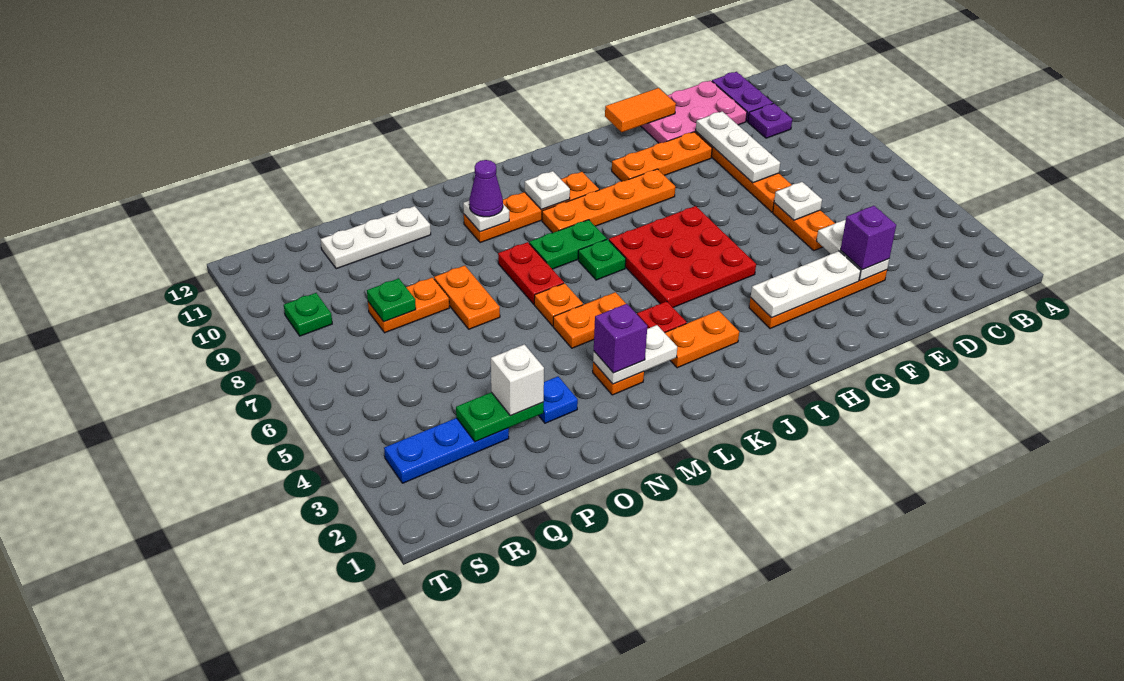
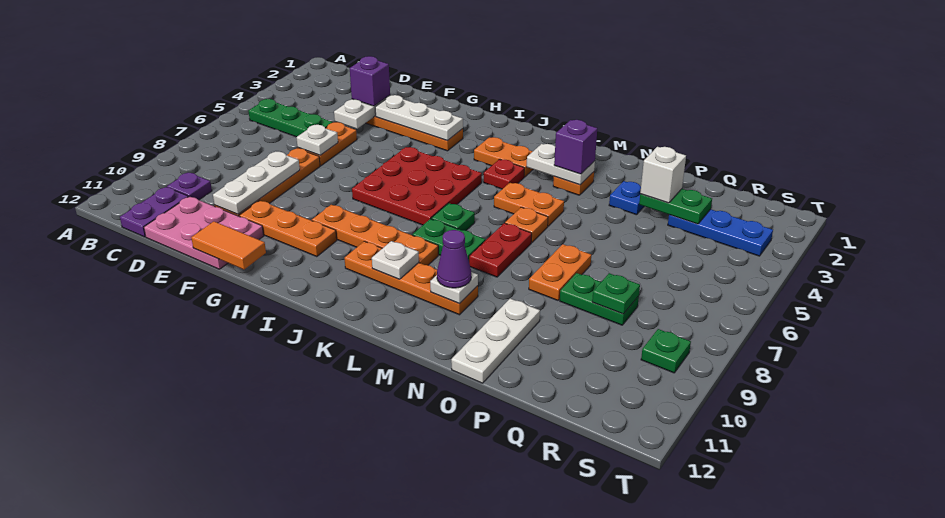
none -> green plate B5:D5 level 1
white plate O11:Q11 level 1 -> white plate O10:O12 level 1
orange plate P8:Q8 level 1 -> green plate P8:Q8 level 1

